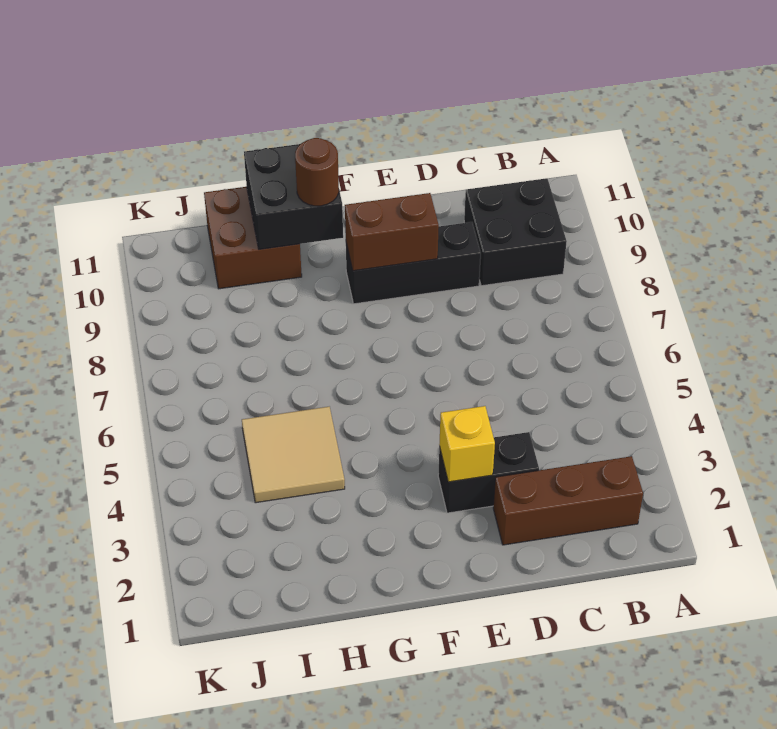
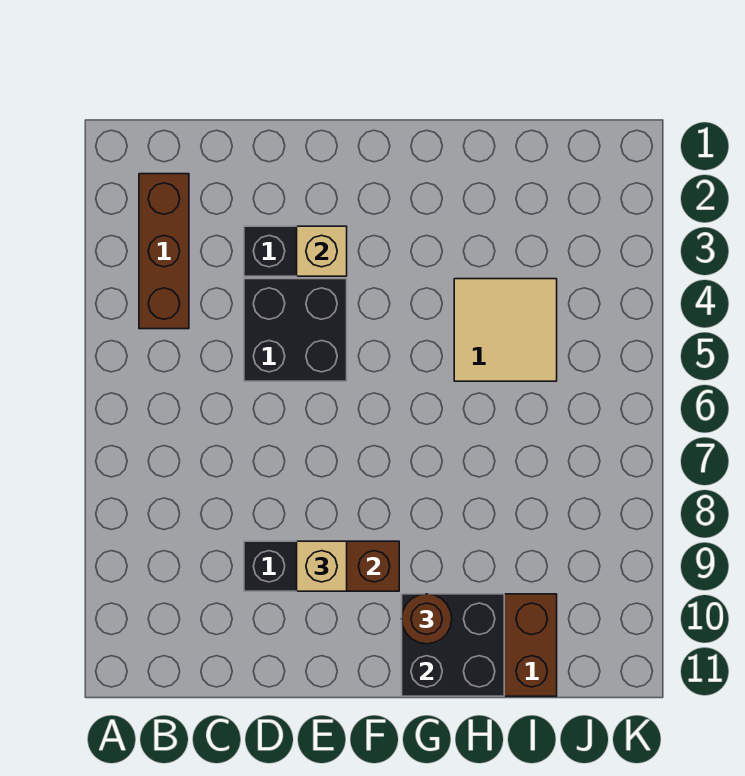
brown brick B2:D2 level 1 -> brown brick B2:B4 level 1
black brick B9:C10 level 1 -> black brick D4:E5 level 1
yellow brick E3 level 2 -> tan brick E3 level 2
none -> tan brick E9 level 3

